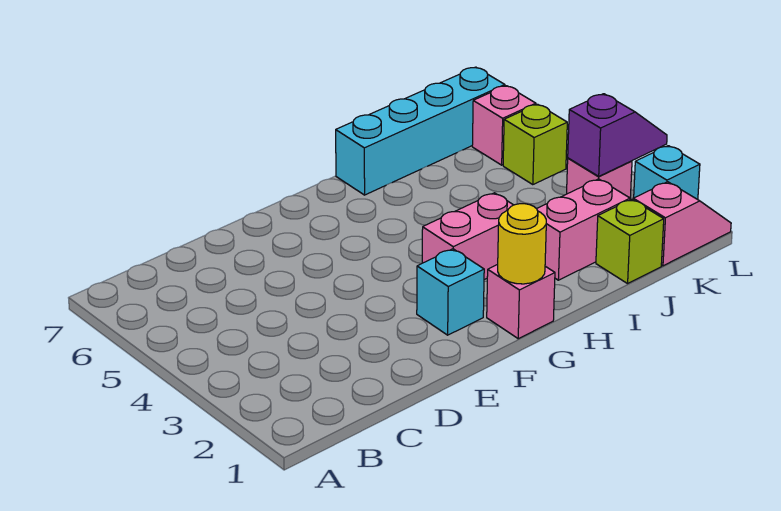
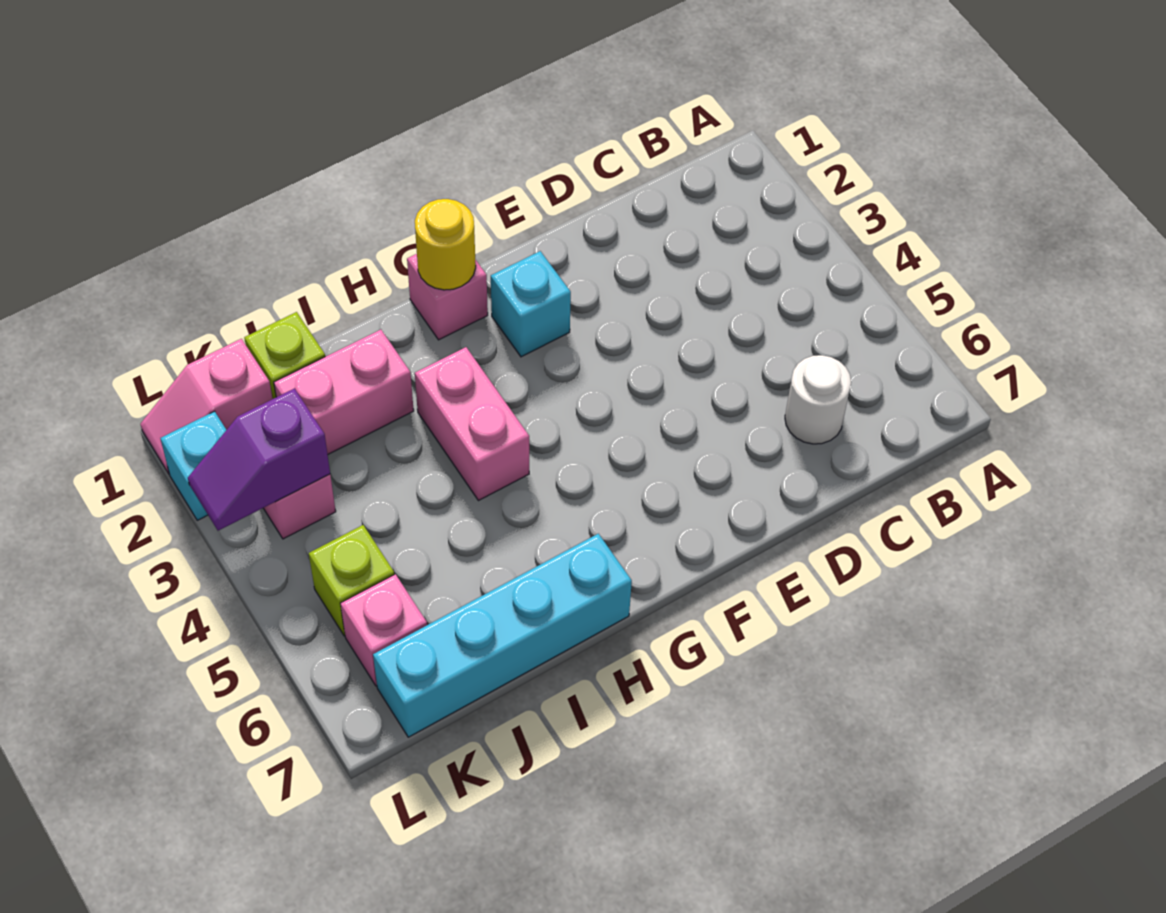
none -> white round brick C6 level 1
pink brick G3:H3 level 1 -> pink brick H3:H4 level 1

